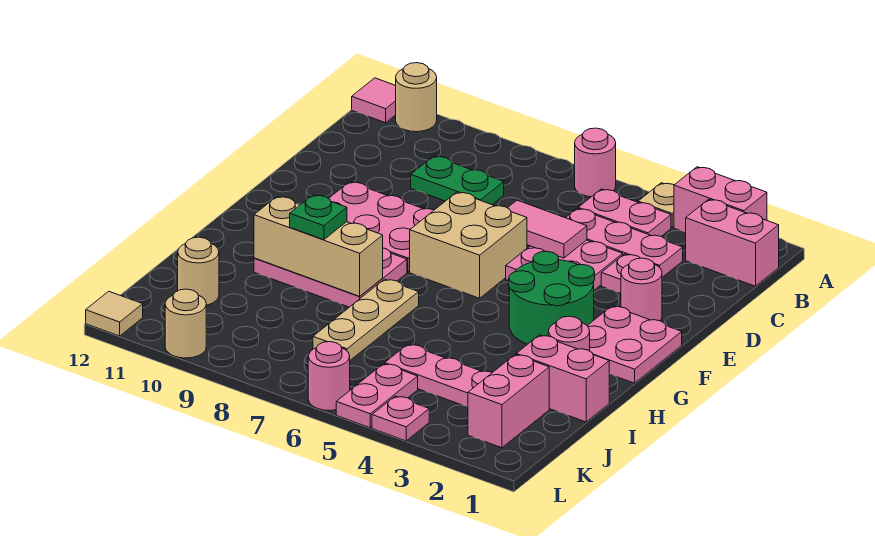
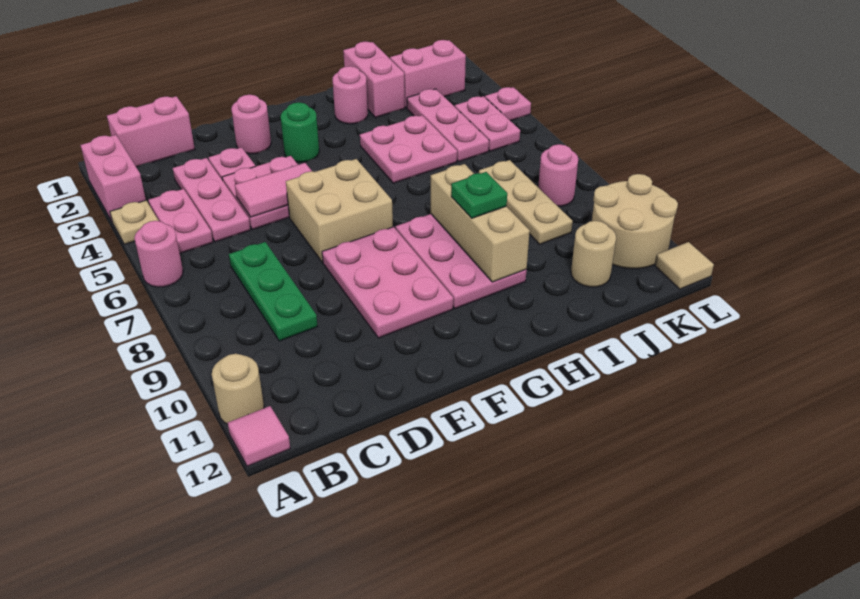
pink brick B1:B2 level 1 -> pink brick B1:C1 level 1
green plate C8:C9 level 1 -> green plate C7:C9 level 1
pink tile D5:D6 level 2 -> pink tile D5:E5 level 2
pink plate F1:G2 level 1 -> pink plate H4:I5 level 1
green round brick F3:G4 level 1 -> green round brick F3 level 1
tan plate H7:J7 level 1 -> tan plate J7:J9 level 1
pink plate K5:L5 level 1 -> pink plate K4:K5 level 1
pink round brick L6 level 1 -> pink round brick K8 level 1
tan round brick L10 level 1 -> tan round brick K10:L11 level 1

